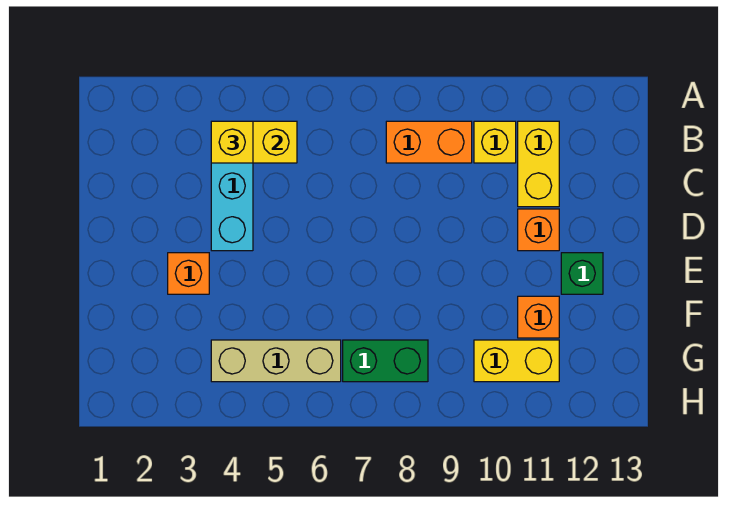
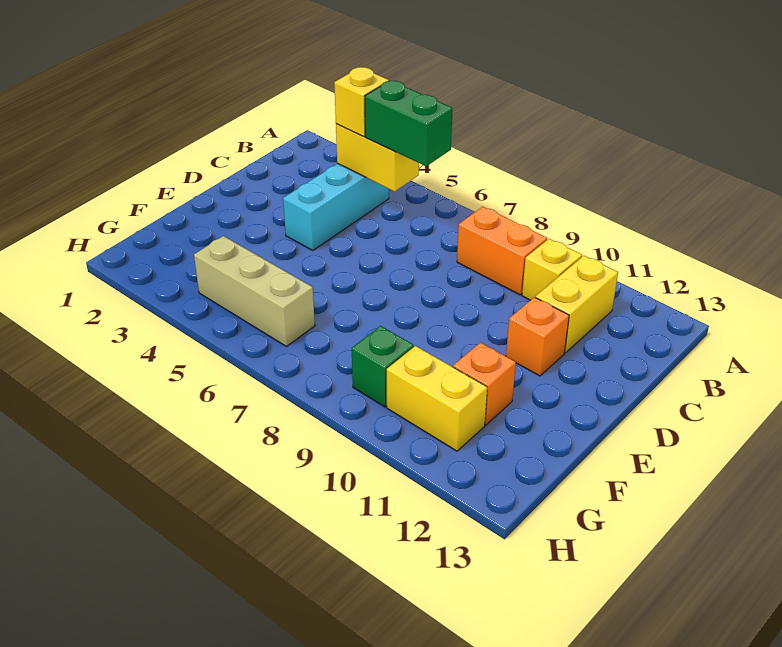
orange brick E3 level 1 -> none
green brick E12 level 1 -> green brick G9 level 1
green brick G7:G8 level 1 -> green brick B5:B6 level 3

